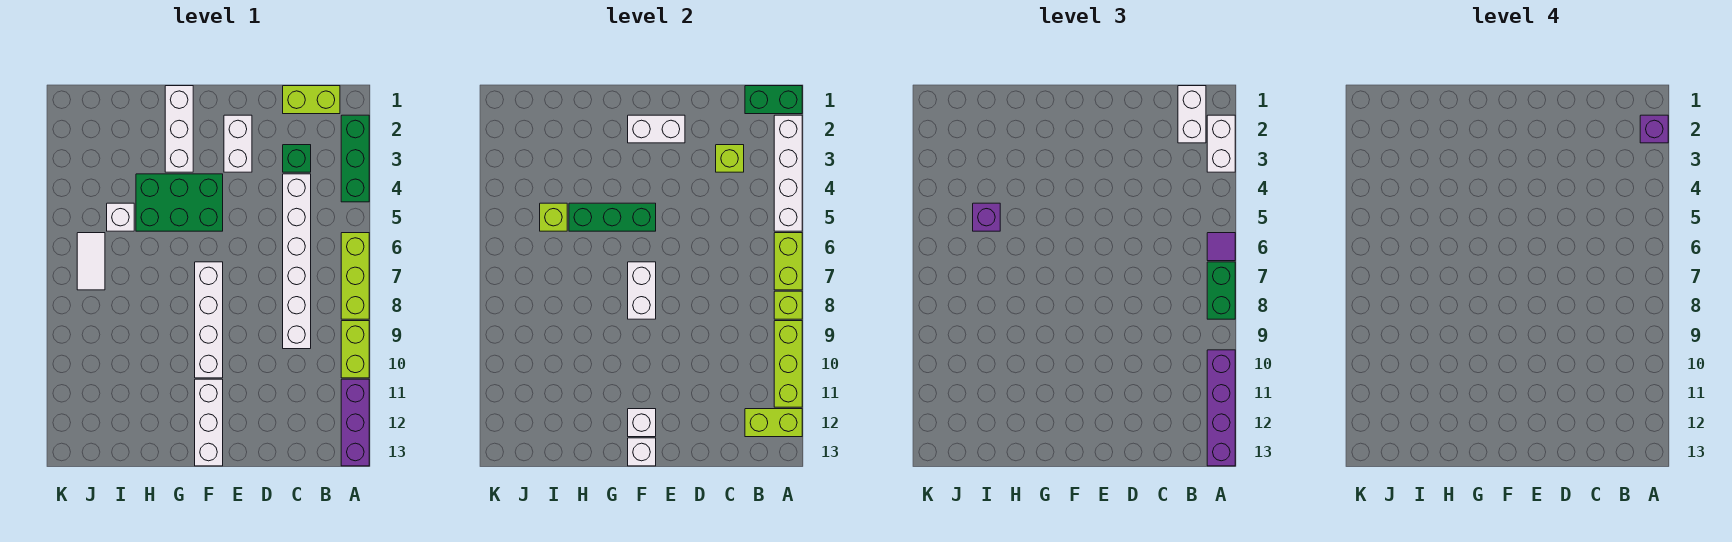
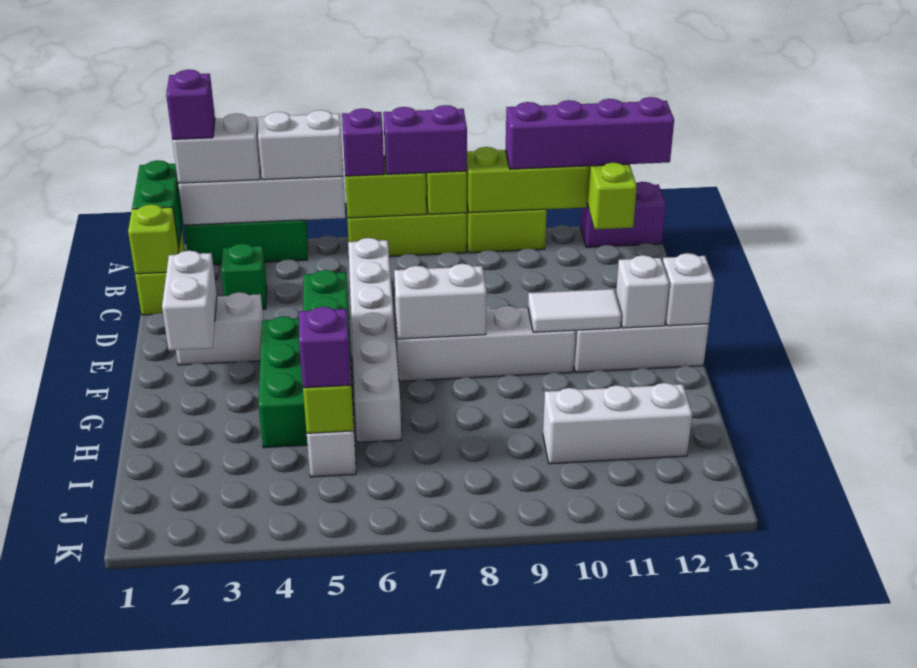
purple tile A6 level 3 -> purple brick A6 level 3
green brick A7:A8 level 3 -> purple brick A7:A8 level 3
purple brick A11:A13 level 1 -> purple brick A12:A13 level 1
white brick B1:B2 level 3 -> white brick A4:A5 level 3
lime brick C3 level 2 -> lime brick C1 level 2
white brick C4:C9 level 1 -> white brick C6:H6 level 1
white brick G1:G3 level 1 -> white brick I10:I12 level 1
white tile J6:J7 level 1 -> white tile F10:F11 level 2

